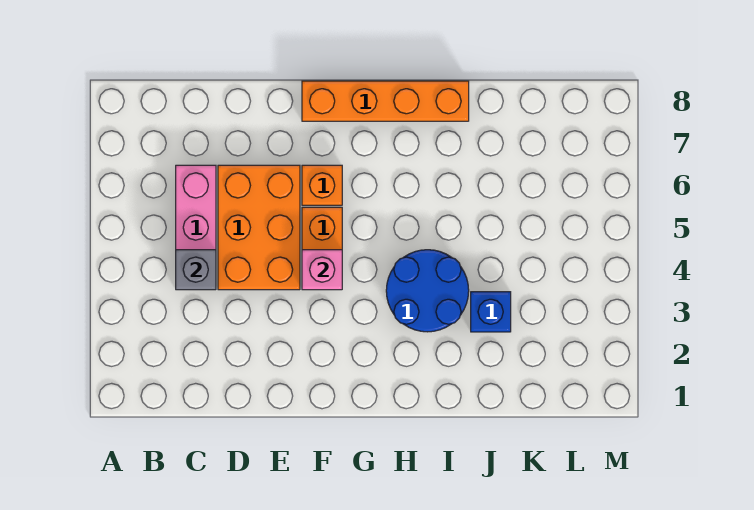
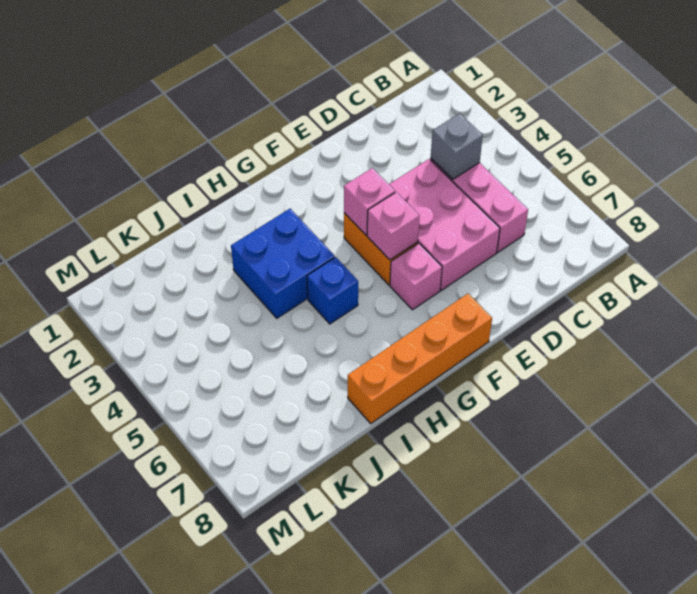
orange brick D4:E6 level 1 -> pink brick D4:E6 level 1
none -> pink brick F5 level 2
orange brick F6 level 1 -> pink brick F6 level 1
blue round brick H3:I4 level 1 -> blue brick H3:I4 level 1
blue brick J3 level 1 -> blue brick H5 level 1

